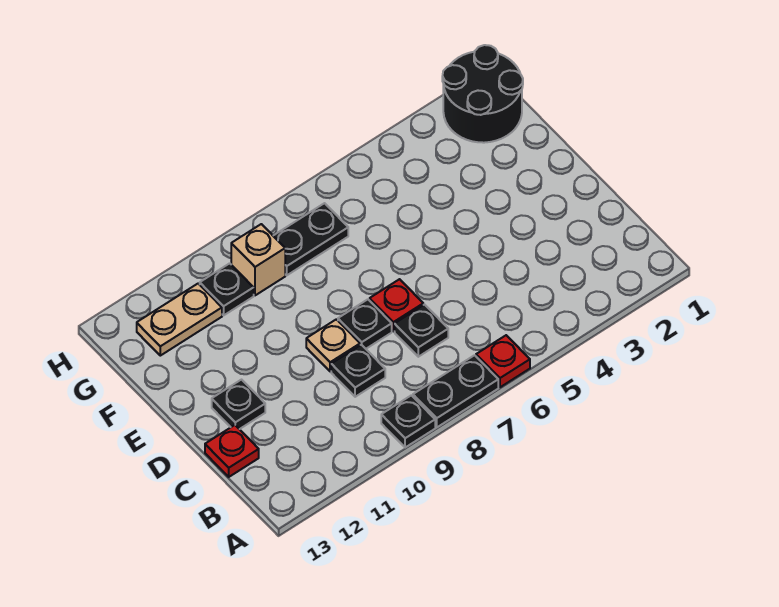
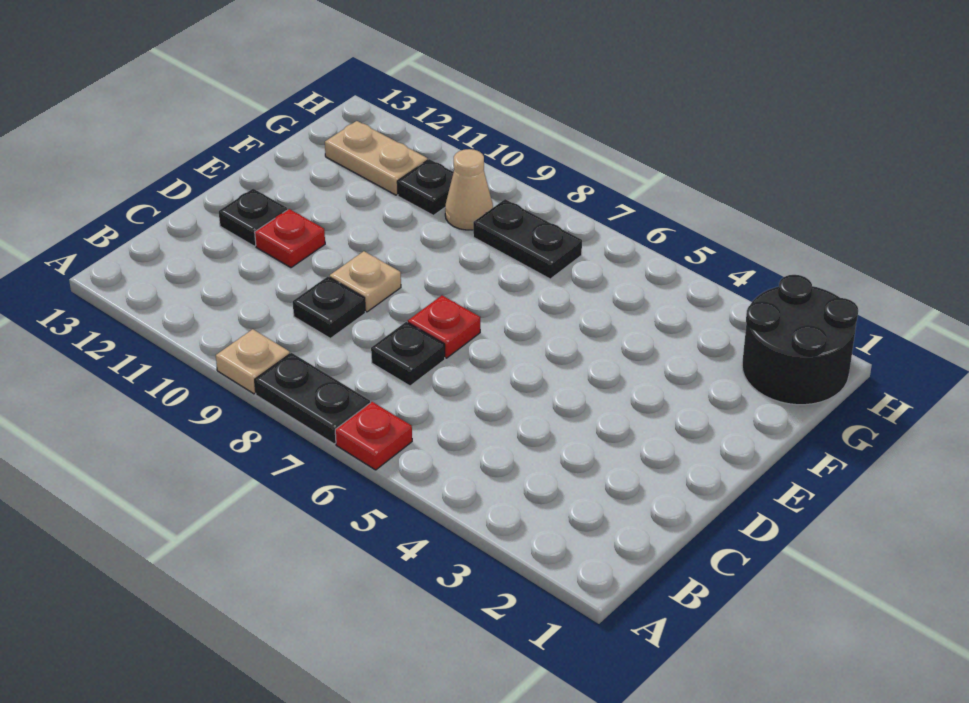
black plate A9 level 1 -> tan plate A9 level 1
red plate C13 level 1 -> red plate D11 level 1
black plate D8 level 1 -> none
tan brick G9 level 1 -> tan cone G9 level 1

